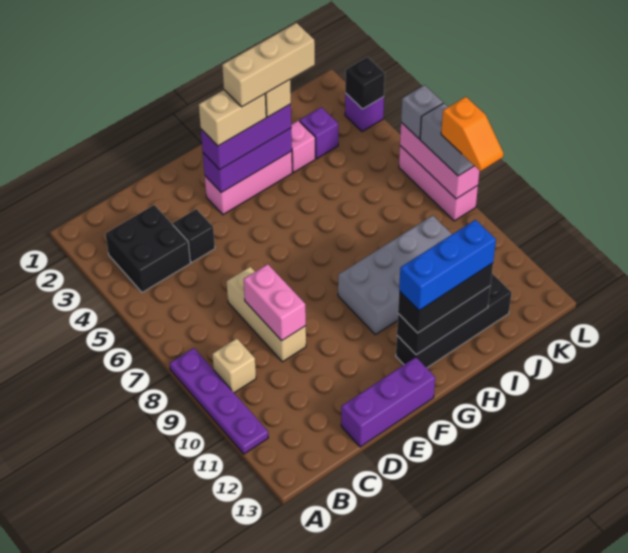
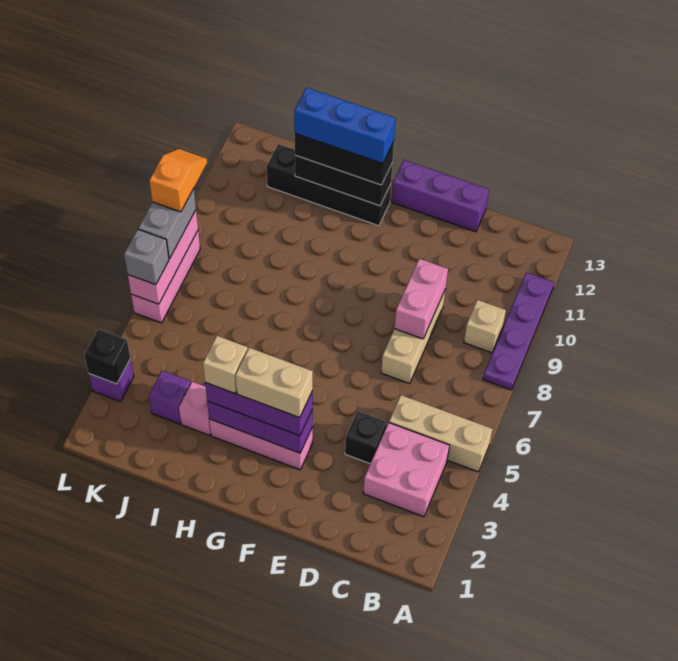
black brick B3:C4 level 1 -> pink brick B3:C4 level 1
tan brick G3:I3 level 5 -> tan brick A5:C5 level 1
grey brick G9:J10 level 1 -> none

